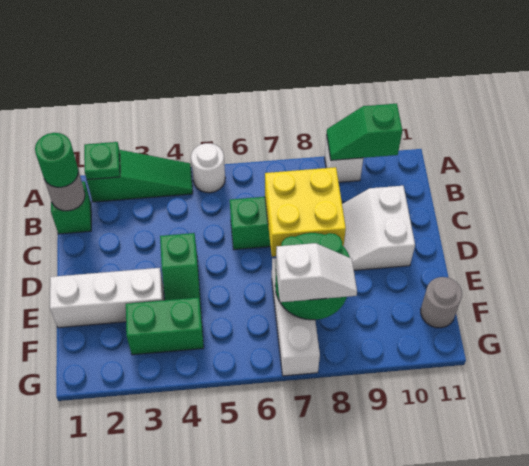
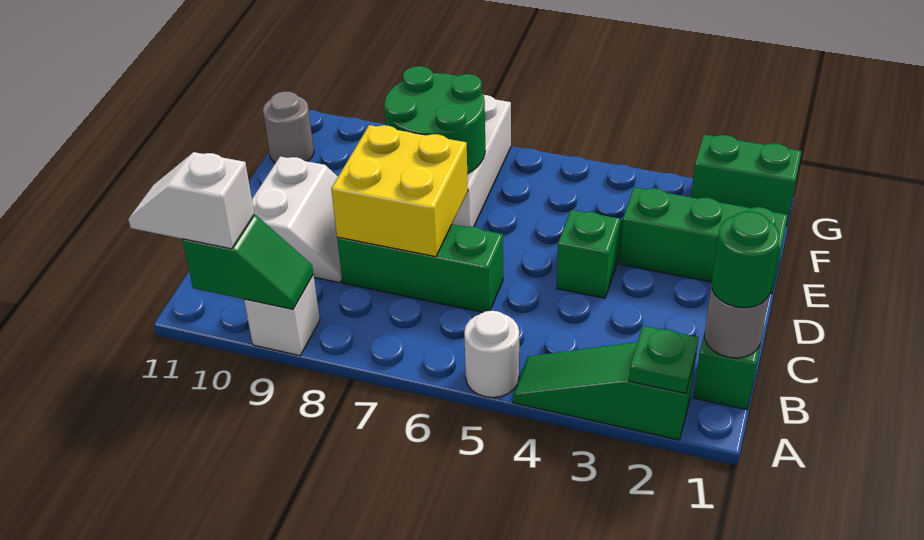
white brick E1:E3 level 1 -> green brick E1:E3 level 1
green brick F3:F4 level 1 -> green brick G1:G2 level 1
white slope F7:F8 level 3 top 7 -> white slope A10:A11 level 3 top 10

